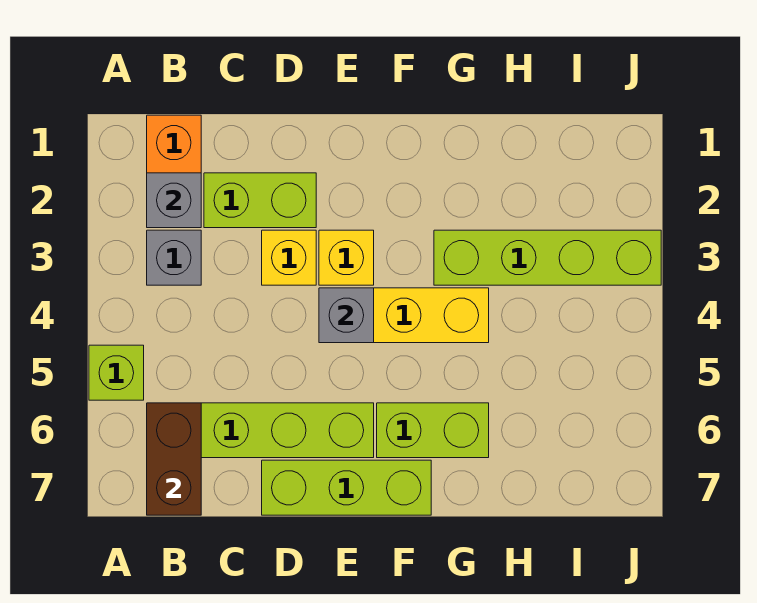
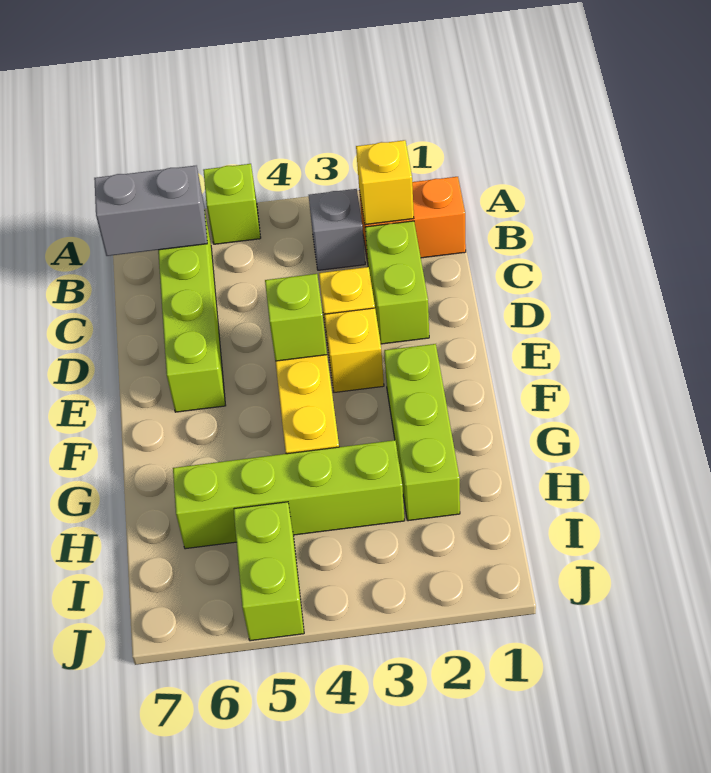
grey brick B2 level 2 -> yellow brick B2 level 2
brown brick B6:B7 level 2 -> grey brick B6:B7 level 2
lime brick D7:F7 level 1 -> lime brick F2:H2 level 1
grey brick E4 level 2 -> lime brick E4 level 2
lime brick F6:G6 level 1 -> lime brick I5:J5 level 1
lime brick G3:J3 level 1 -> lime brick H3:H6 level 1

